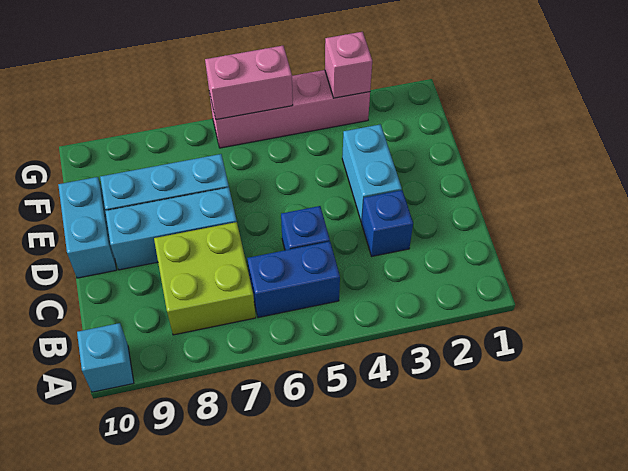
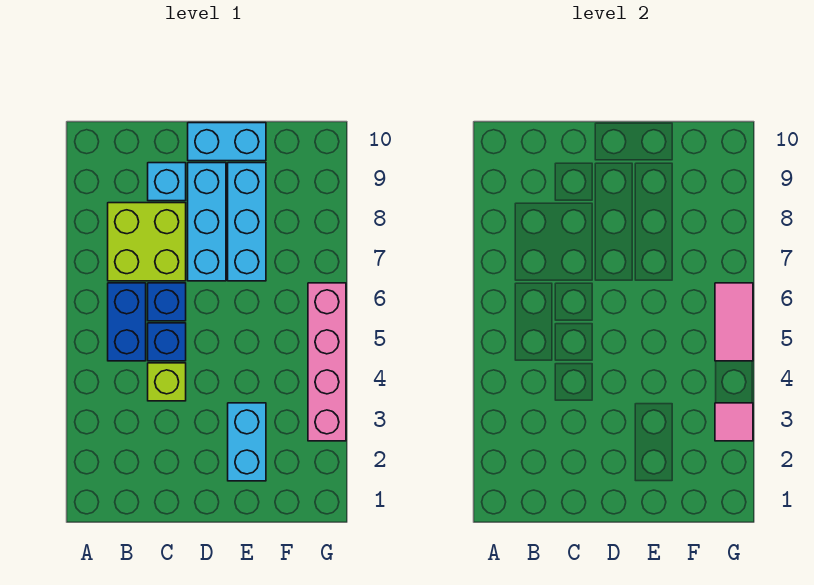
cyan brick A10 level 1 -> cyan brick C9 level 1
blue brick C3 level 1 -> blue brick C6 level 1
none -> lime brick C4 level 1
cyan brick D3:E3 level 1 -> cyan brick E2:E3 level 1
pink brick G3 level 2 -> pink tile G3 level 2
pink brick G5:G6 level 2 -> pink tile G5:G6 level 2

